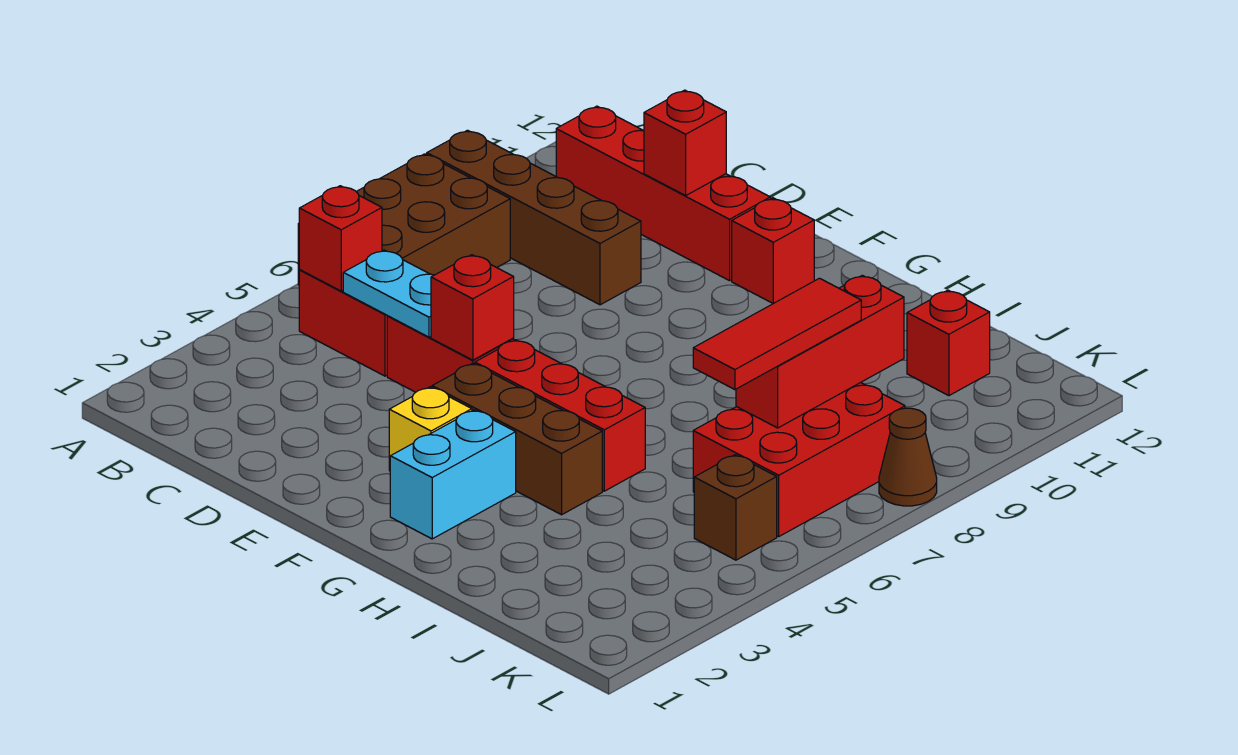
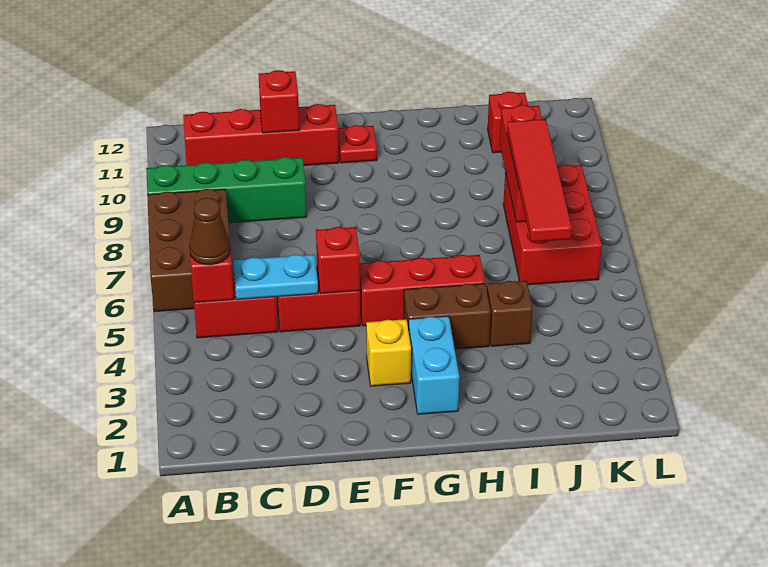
brown brick A9:D9 level 1 -> green brick A9:D9 level 1
brown brick F4:H4 level 1 -> brown brick G4:H4 level 1
red brick F11 level 1 -> red plate F11 level 1
red tile J6:J8 level 3 -> red tile J5:J8 level 3
brown brick K5 level 1 -> brown brick I4 level 1
brown cone L8 level 1 -> brown cone B5 level 3

